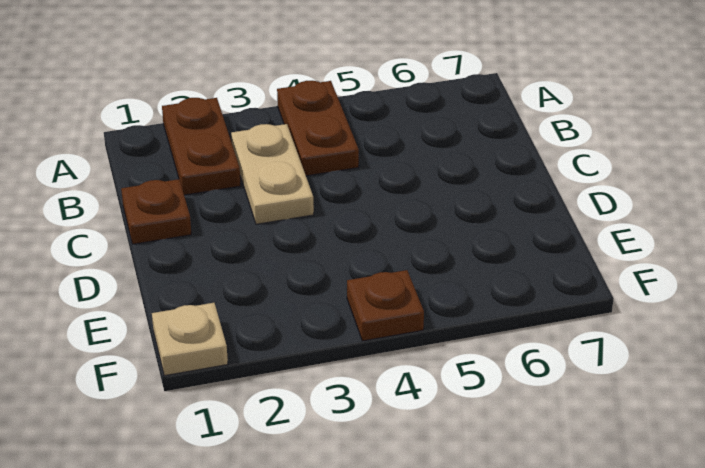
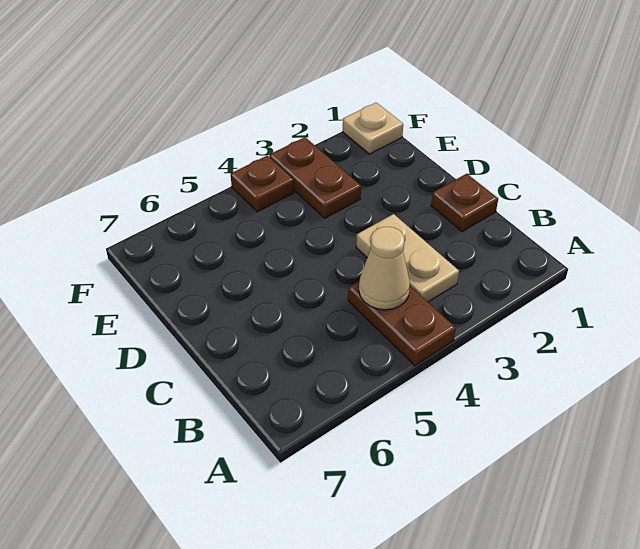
brown plate A2:B2 level 1 -> brown plate E3:F3 level 1
none -> tan cone B4 level 2

